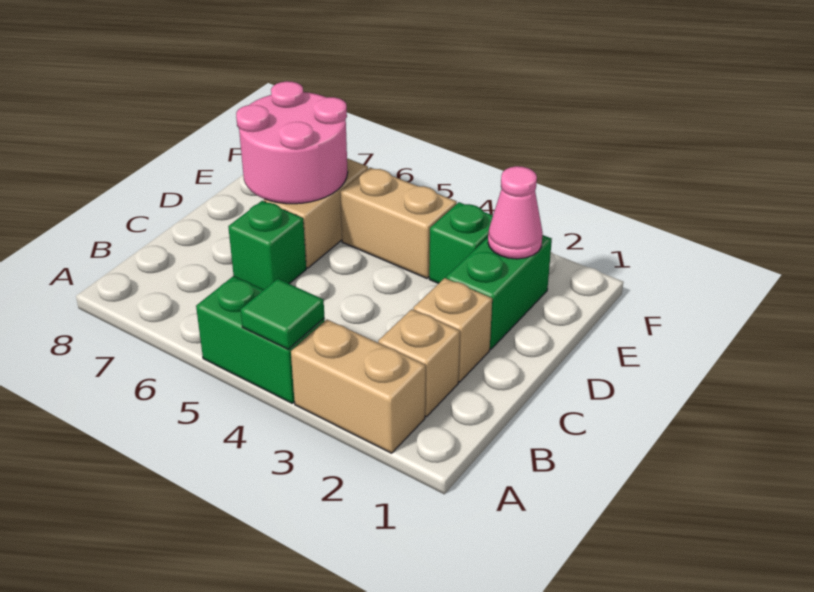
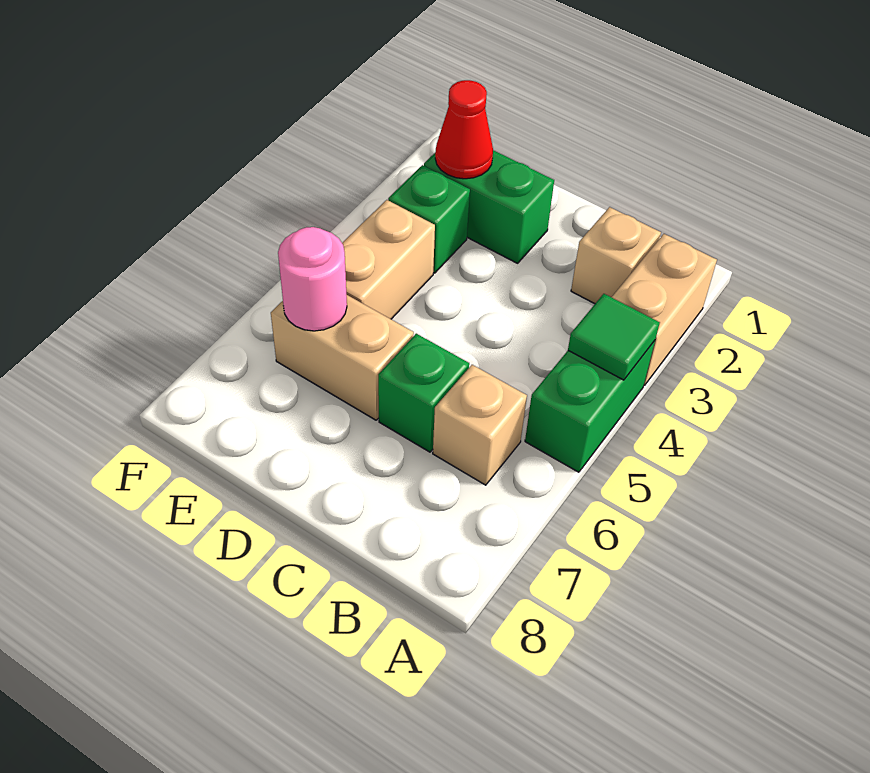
tan brick C2 level 1 -> tan brick B6 level 1
pink round brick D6:E7 level 2 -> pink round brick E6 level 2
pink cone E2 level 2 -> red cone E2 level 2

